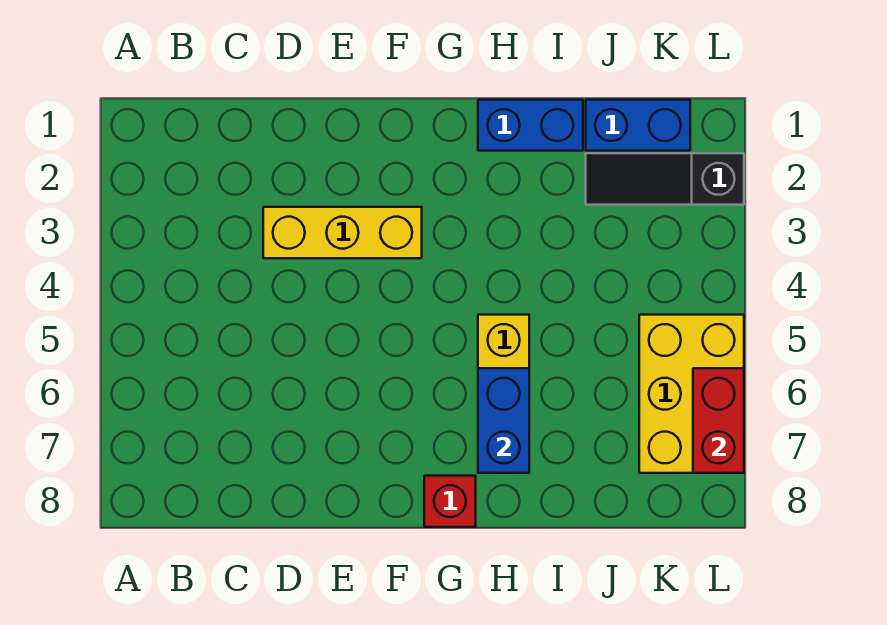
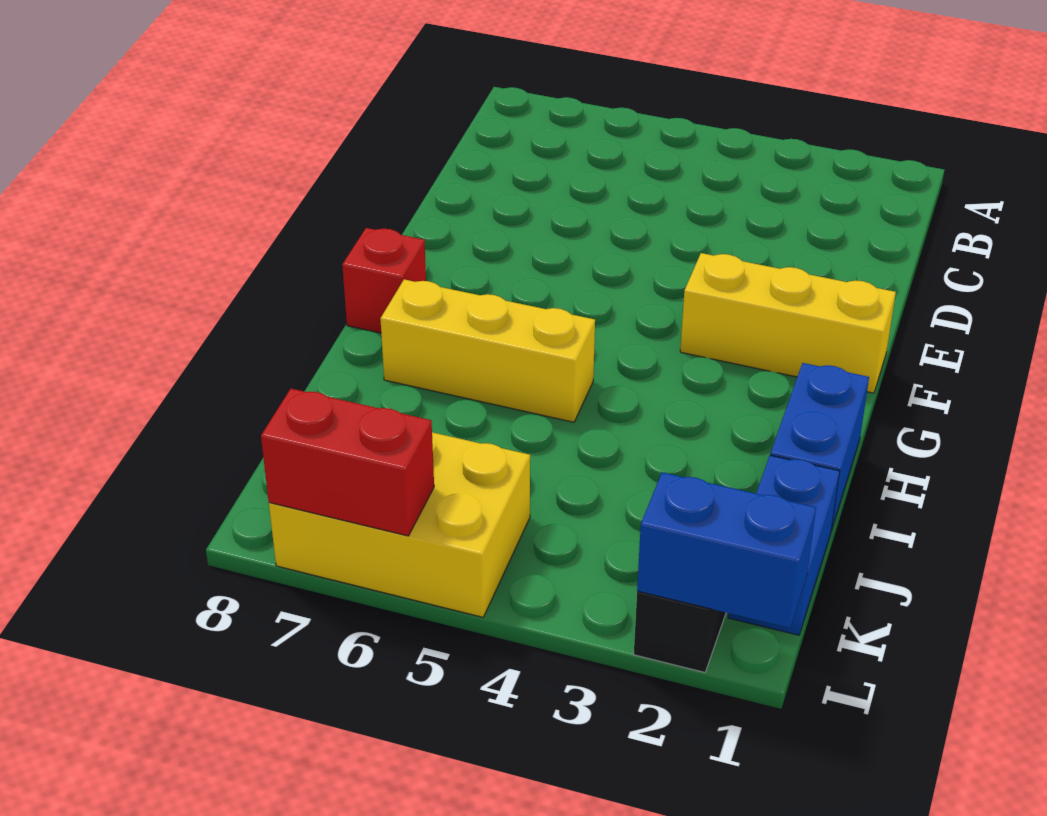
yellow brick D3:F3 level 1 -> yellow brick F1:F3 level 1
blue brick H6:H7 level 2 -> blue brick L1:L2 level 2

